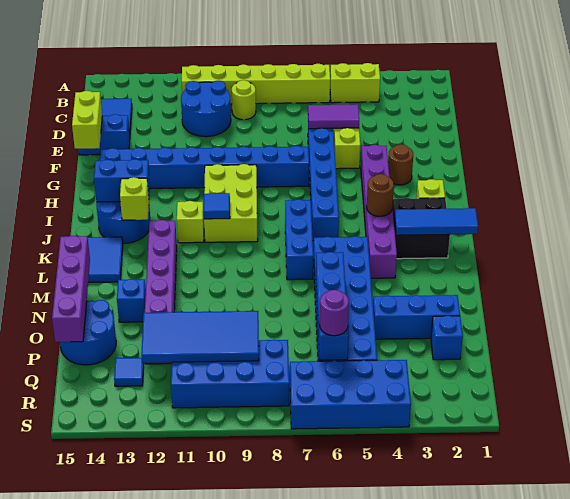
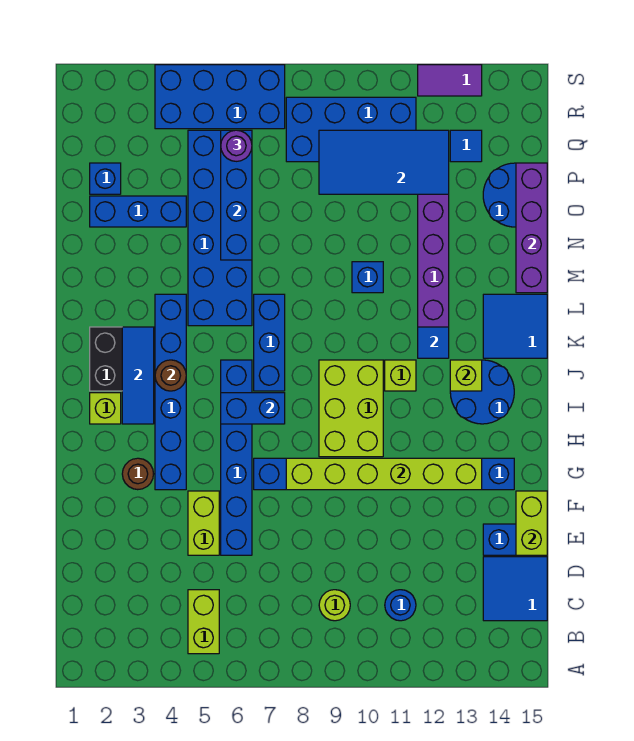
lime brick B4:B5 level 1 -> lime brick B5:C5 level 1
lime brick B6:B11 level 1 -> lime brick G8:G13 level 2
blue round brick C10:D11 level 1 -> blue round brick C11 level 1
purple tile E5:E6 level 2 -> purple tile S12:S13 level 1
purple brick G4:L4 level 1 -> blue brick G4:L4 level 1
blue brick I13:I14 level 2 -> blue brick I6:I7 level 2
blue tile J10 level 2 -> blue tile K12 level 2
blue tile K1:K3 level 2 -> blue tile I3:K3 level 2
blue brick N13 level 1 -> blue brick M10 level 1

